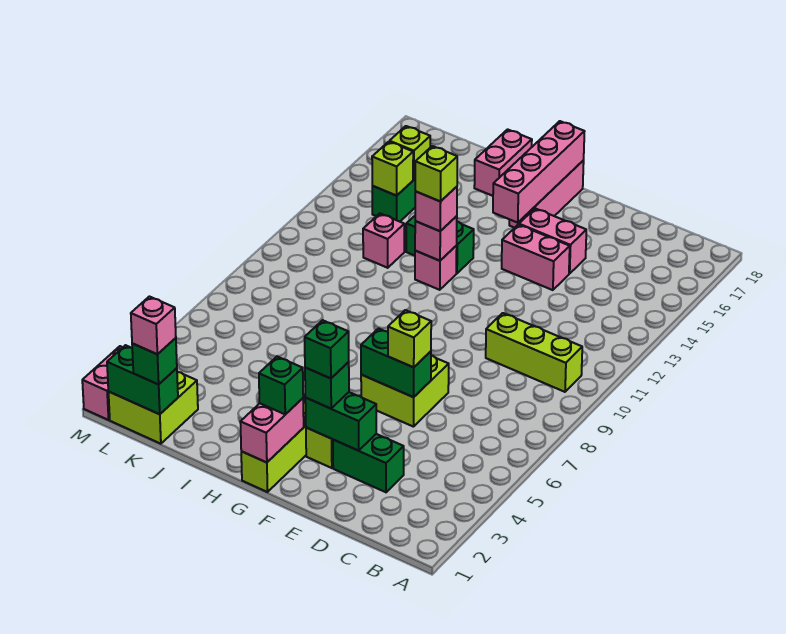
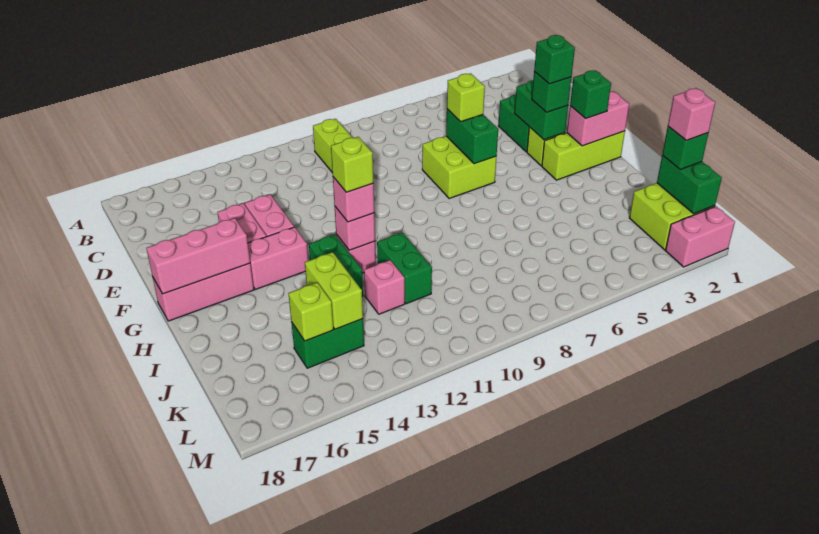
pink brick G15:G18 level 2 -> pink brick G16:G18 level 2
none -> green brick I11:J11 level 1
pink brick I17:I18 level 1 -> pink brick G14:G15 level 1
lime brick K14 level 2 -> lime brick J14:K14 level 2

